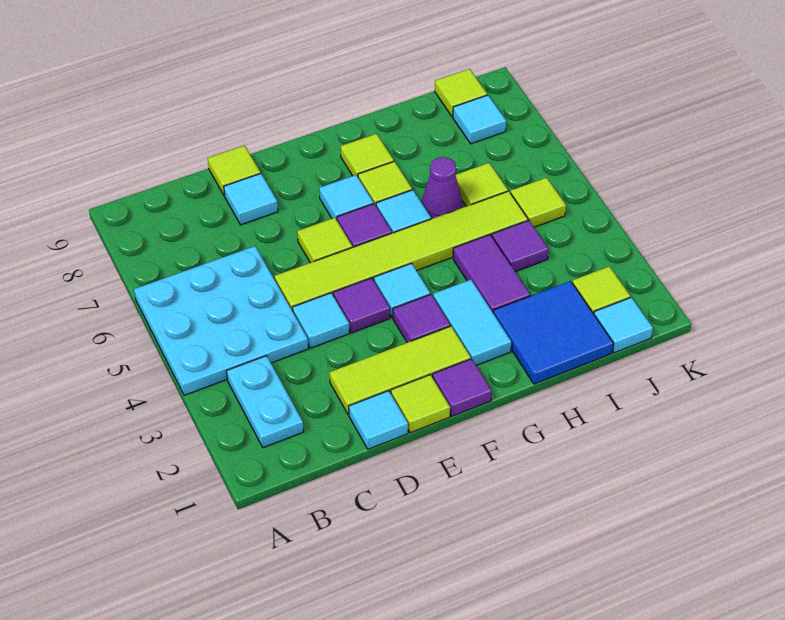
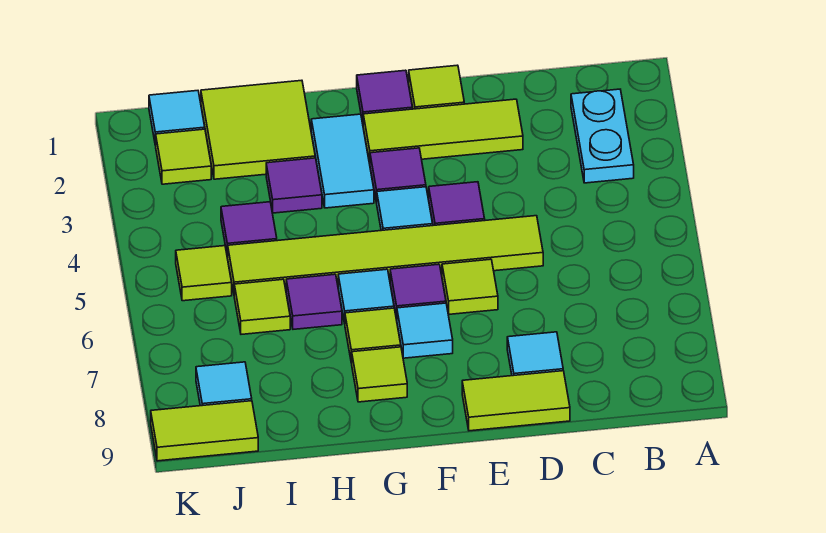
cyan plate A4:C6 level 1 -> none
cyan tile D1 level 1 -> none
cyan tile D4 level 1 -> none
lime tile D9 level 1 -> lime tile D9:E9 level 1
blue tile H1:I2 level 1 -> lime tile H1:I2 level 1
purple tile H3:H4 level 1 -> purple tile H3 level 1
purple cone H6 level 1 -> purple tile H6 level 1
lime tile J9 level 1 -> lime tile J9:K9 level 1

